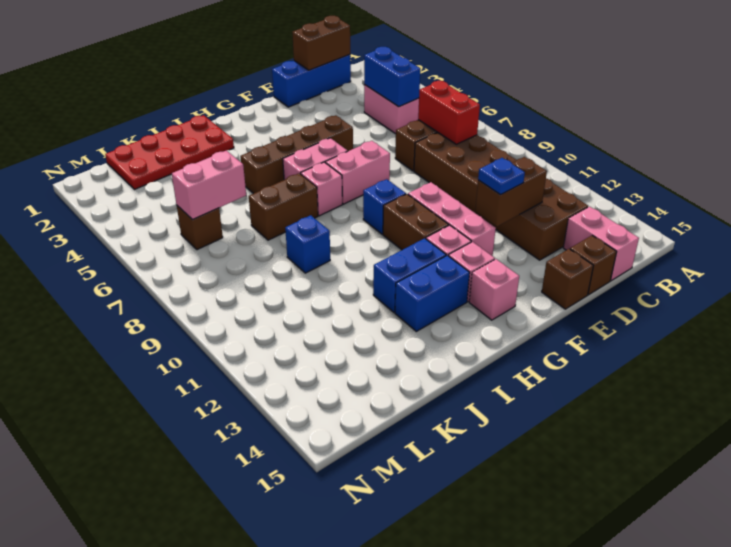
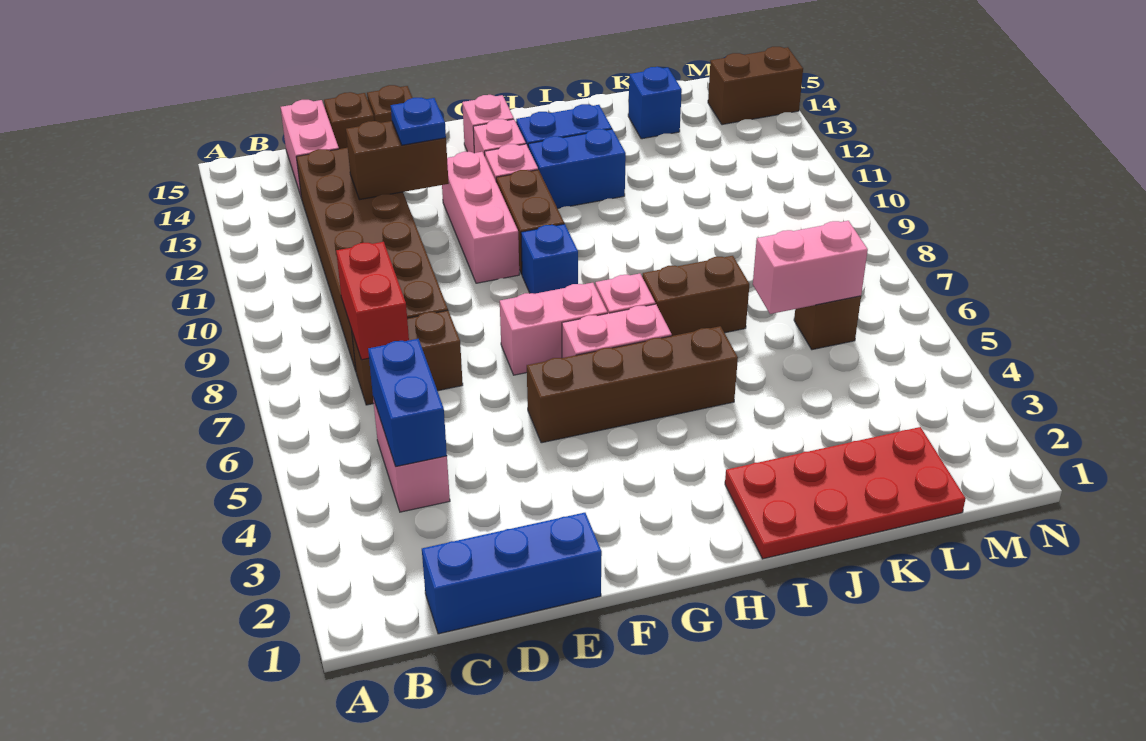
brown brick C1:D1 level 2 -> brown brick M14:N14 level 1
blue brick J9 level 1 -> blue brick K14 level 1

